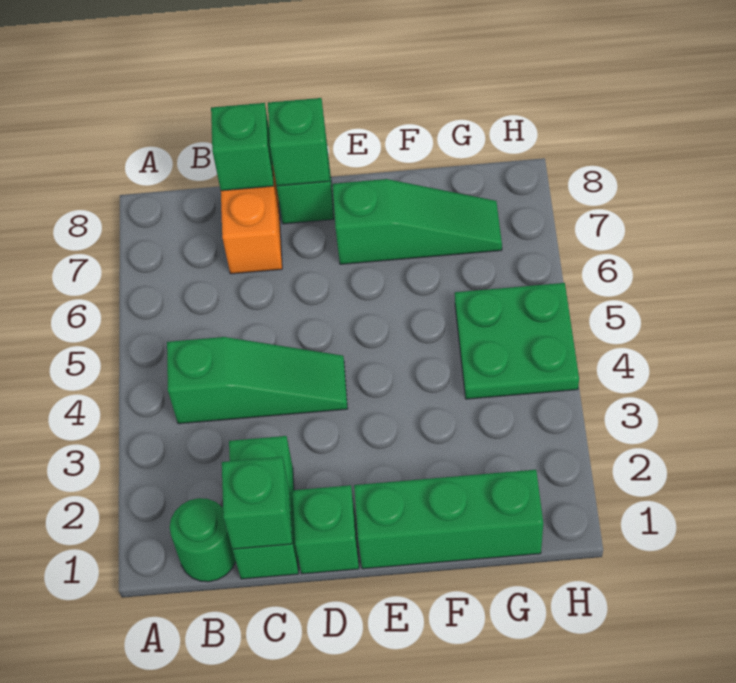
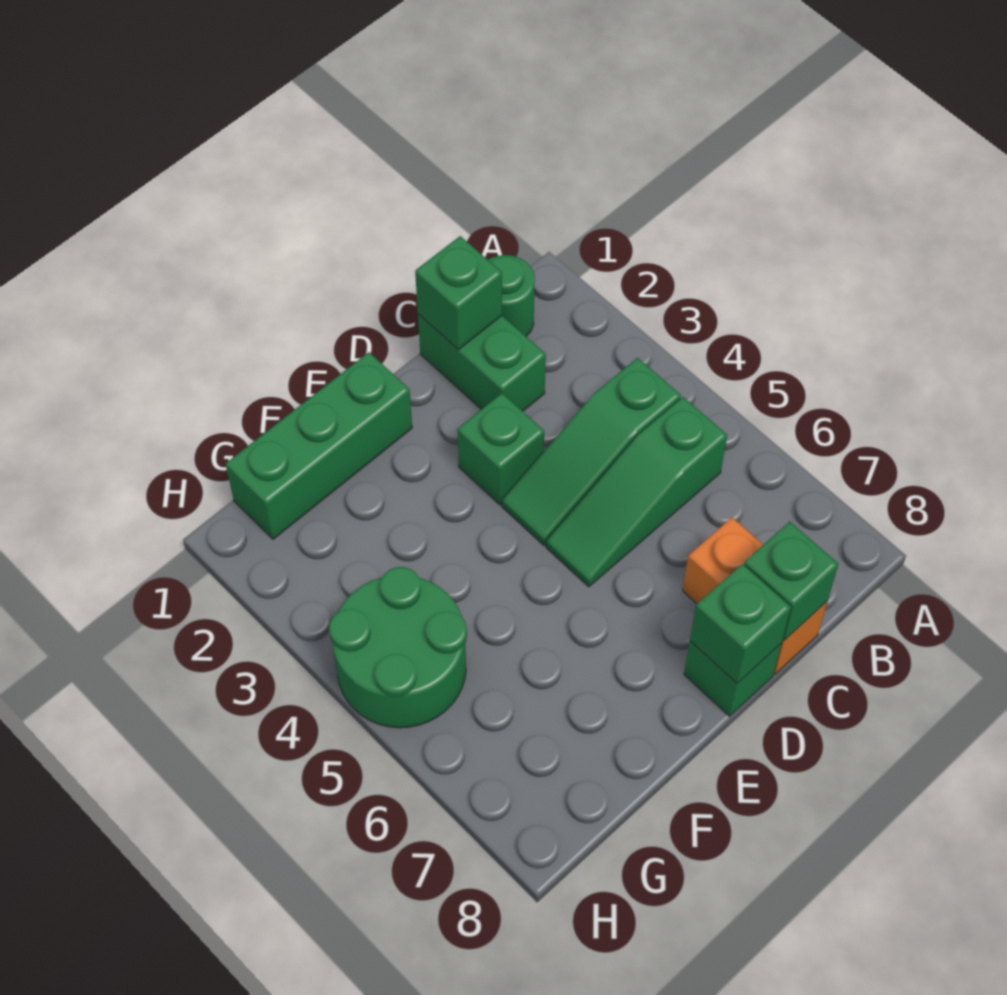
green brick D1 level 1 -> green brick D3 level 1
green slope E7:G7 level 1 top E -> green slope B5:D5 level 1 top B
green plate G4:H5 level 1 -> green round brick G4:H5 level 1

